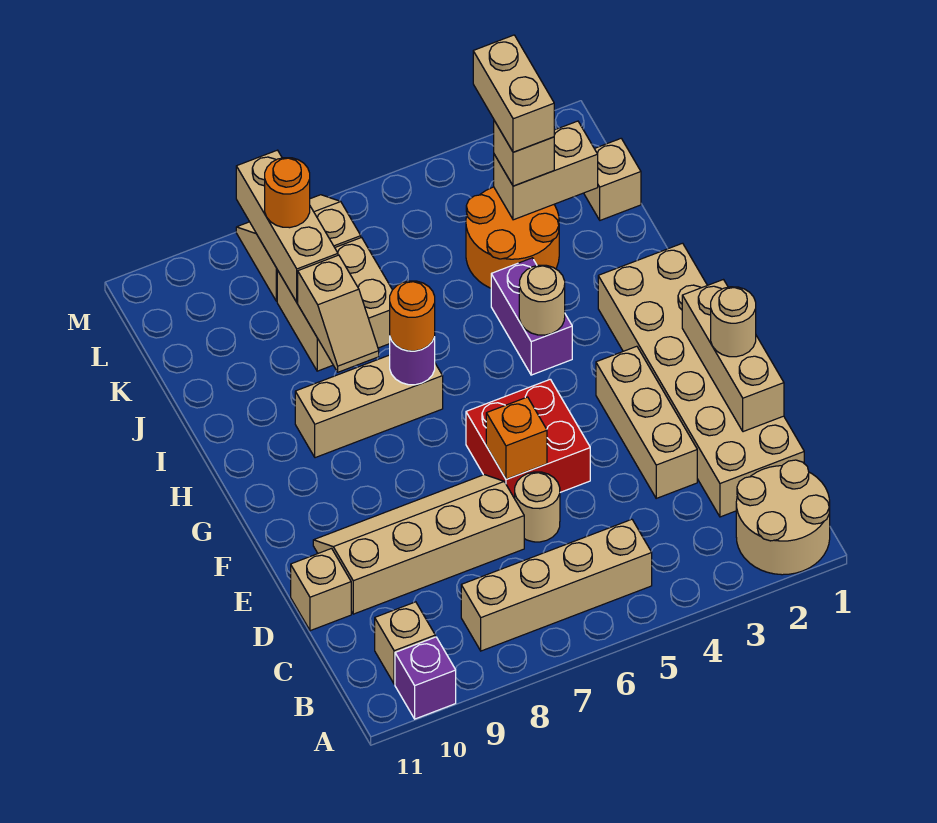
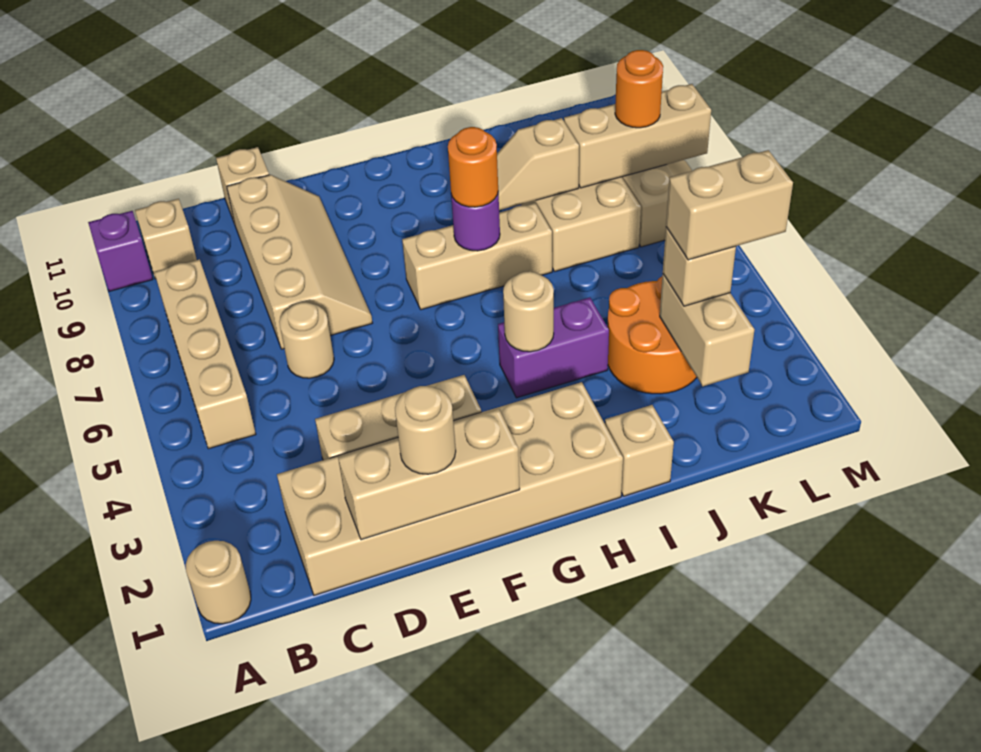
tan round brick A1:B2 level 1 -> tan round brick A1 level 1
red brick E5:F6 level 1 -> none
orange brick E6 level 2 -> none
tan brick H7:H9 level 1 -> tan brick G7:I7 level 1
tan brick K1 level 1 -> tan brick I1 level 1

